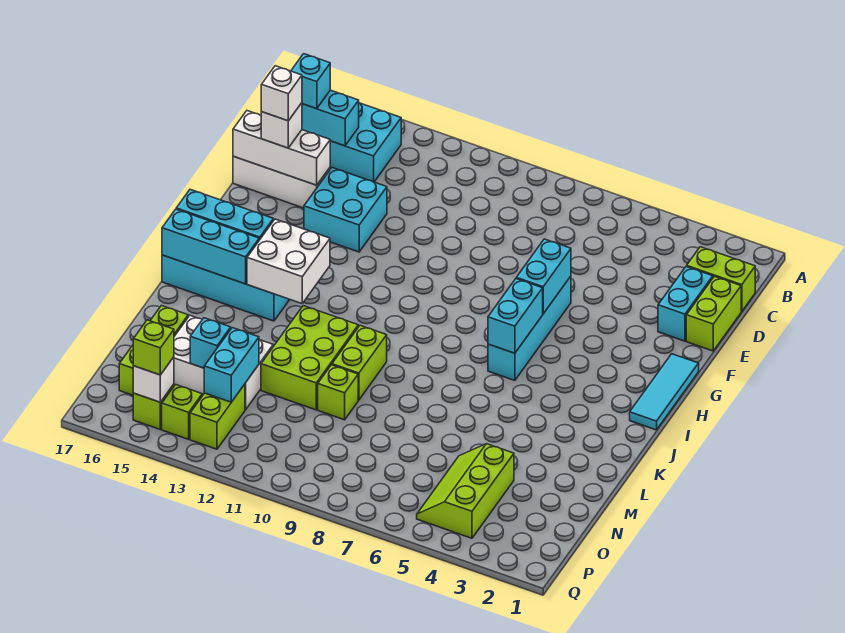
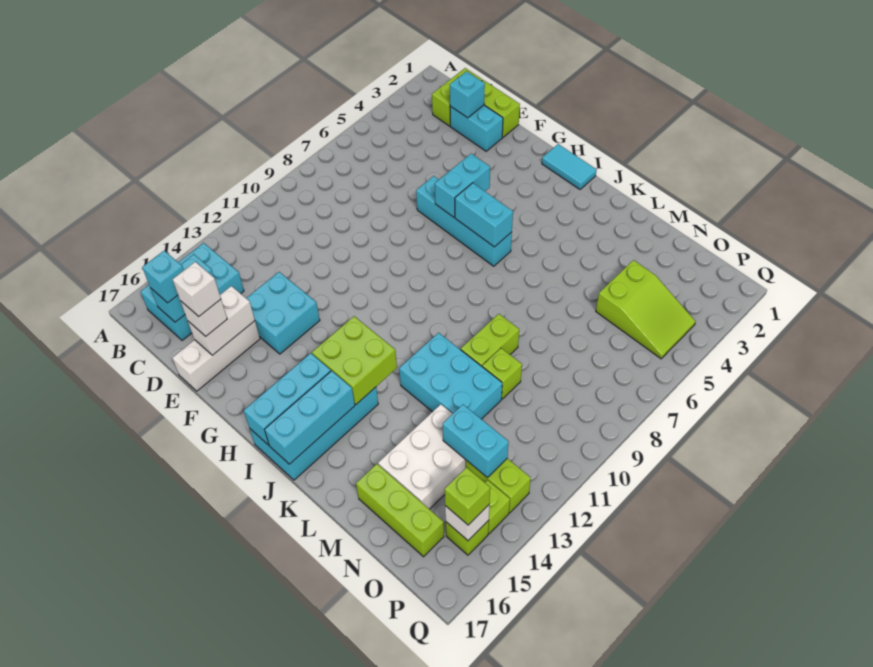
white brick E15:E17 level 2 -> white brick E15:E16 level 2
cyan brick F6:G6 level 2 -> cyan brick G5:G6 level 2
cyan tile G1:I1 level 1 -> cyan tile H1:I1 level 1
white brick I13:J14 level 2 -> lime brick I13:J14 level 2
lime brick K10:L10 level 1 -> lime brick L9:L10 level 1
lime brick K11:M12 level 1 -> cyan brick K11:M12 level 1
lime slope N4:P5 level 1 top 4 -> lime slope N4:P5 level 1 top N
cyan brick N14 level 2 -> cyan brick D2 level 2

